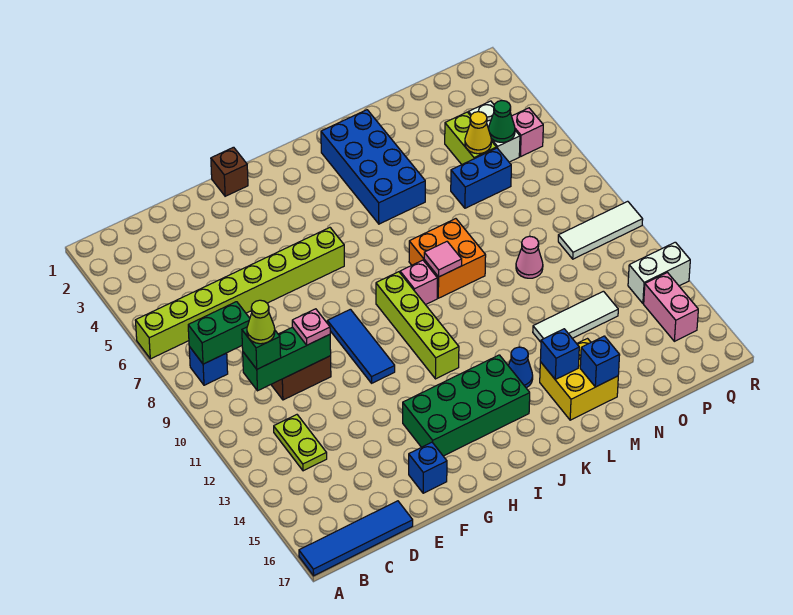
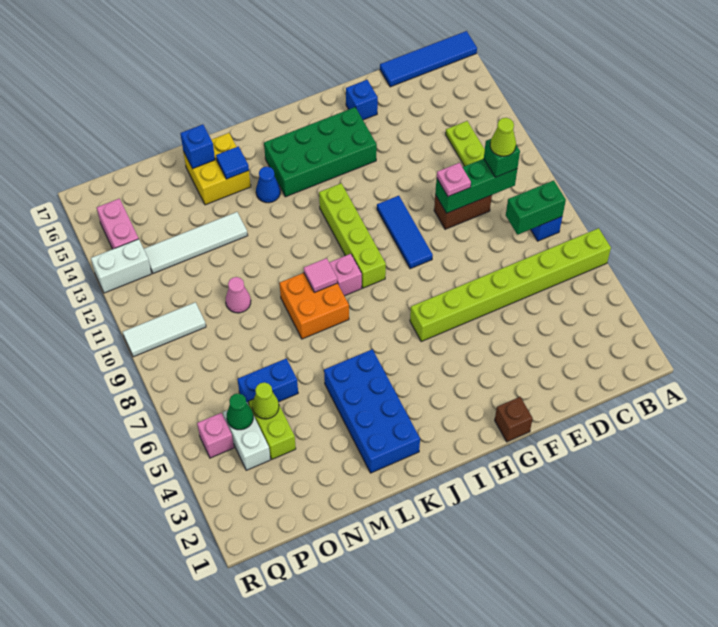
blue brick L15 level 2 -> blue tile L15 level 2
white tile M13:O13 level 1 -> white tile M13:P13 level 1
yellow cone O5 level 2 -> lime cone O5 level 2

